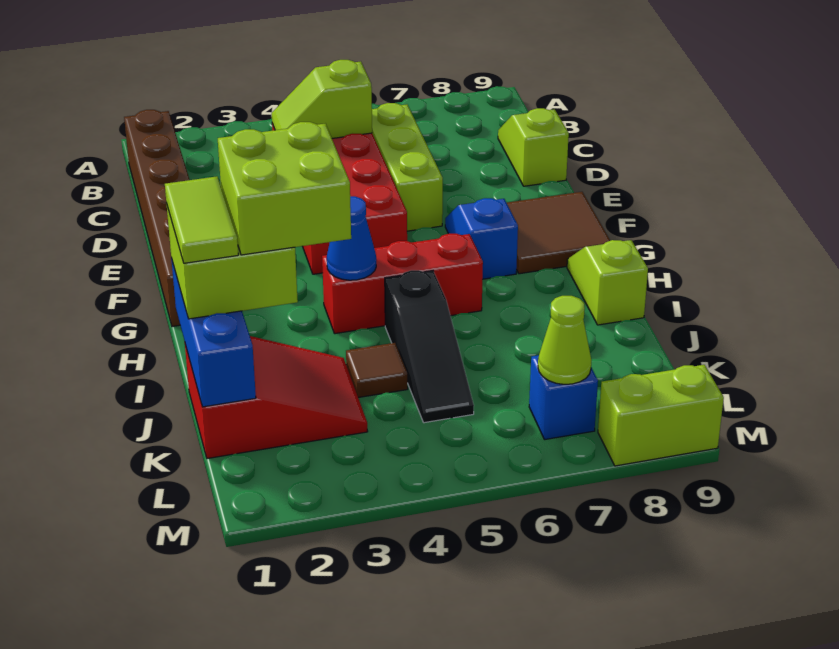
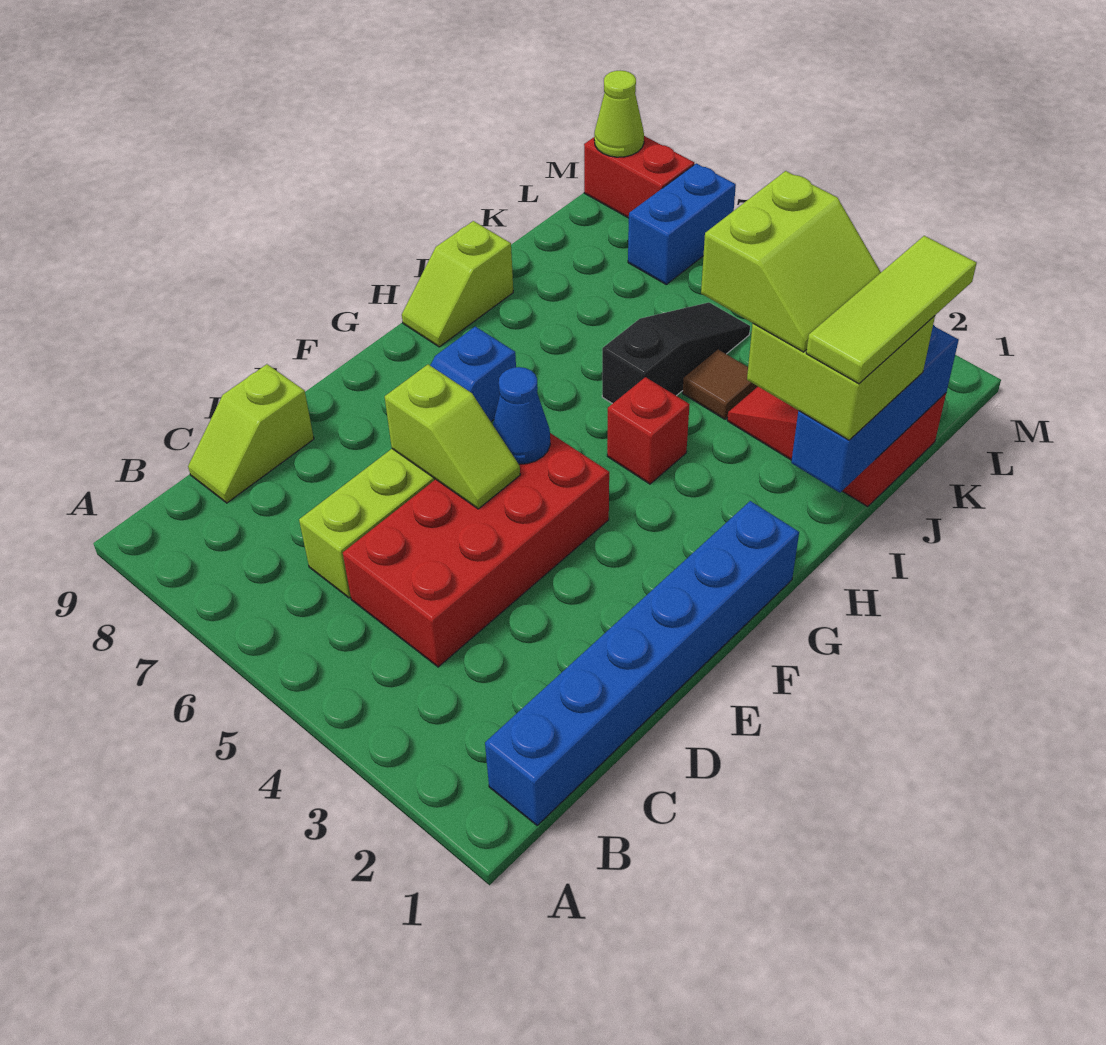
brown brick B1:G1 level 1 -> blue brick B1:G1 level 1
lime slope C4:C5 level 2 top 5 -> lime slope E5:E6 level 2 top 6
brown tile F8:G9 level 1 -> none
red brick H4:H6 level 1 -> red brick H4 level 1
blue cone H4 level 2 -> blue cone F5 level 2
lime tile I1:J1 level 4 -> lime tile I1:K1 level 4
lime brick I2:J3 level 4 -> lime slope I2:J3 level 4 top 3
blue brick L7 level 1 -> blue brick L7:M7 level 1
lime cone L7 level 2 -> lime cone M9 level 2
lime brick M8:M9 level 1 -> red brick M8:M9 level 1

